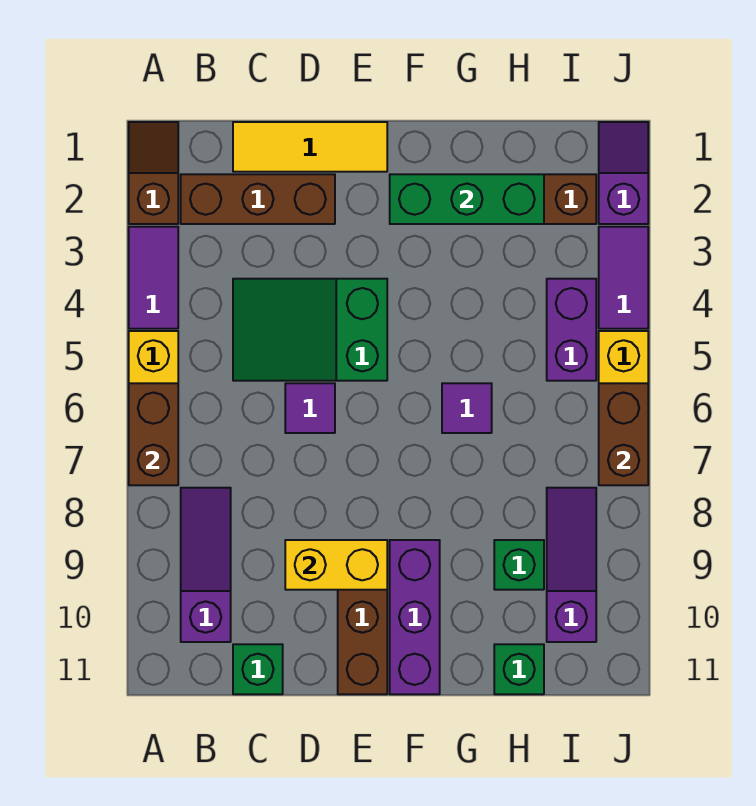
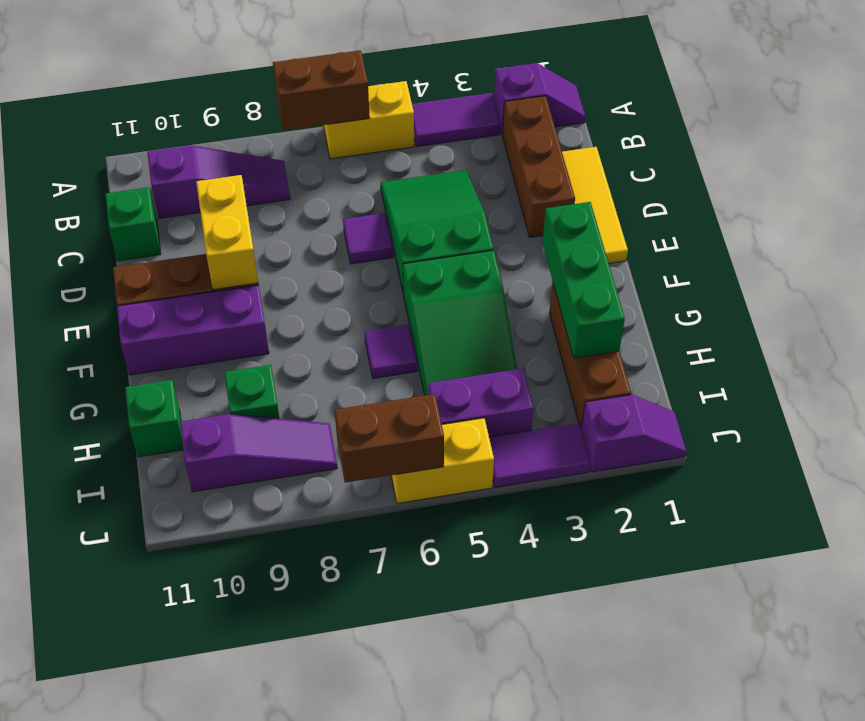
brown slope A1:A2 level 1 top 2 -> purple slope A1:A2 level 1 top 2
none -> green slope F4:H5 level 1 top F

